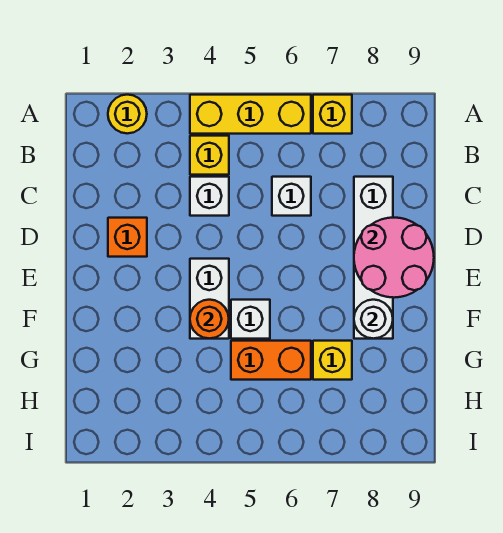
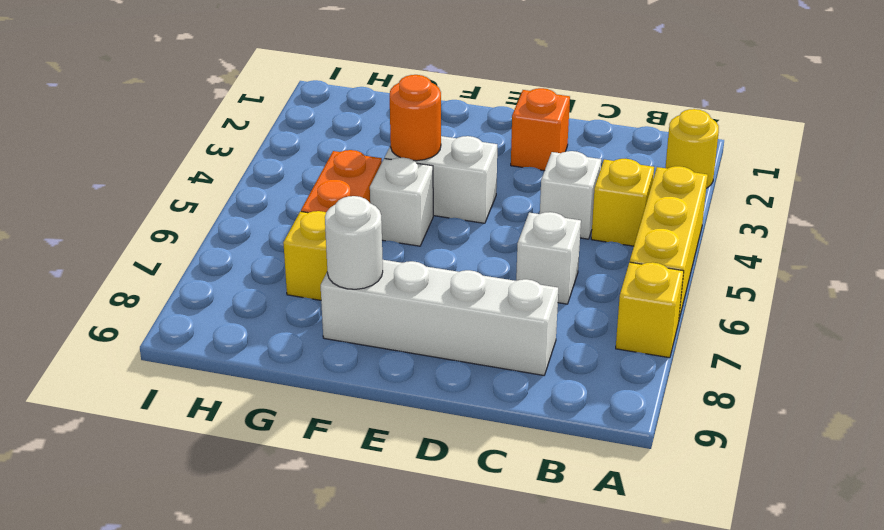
pink round brick D8:E9 level 2 -> none

